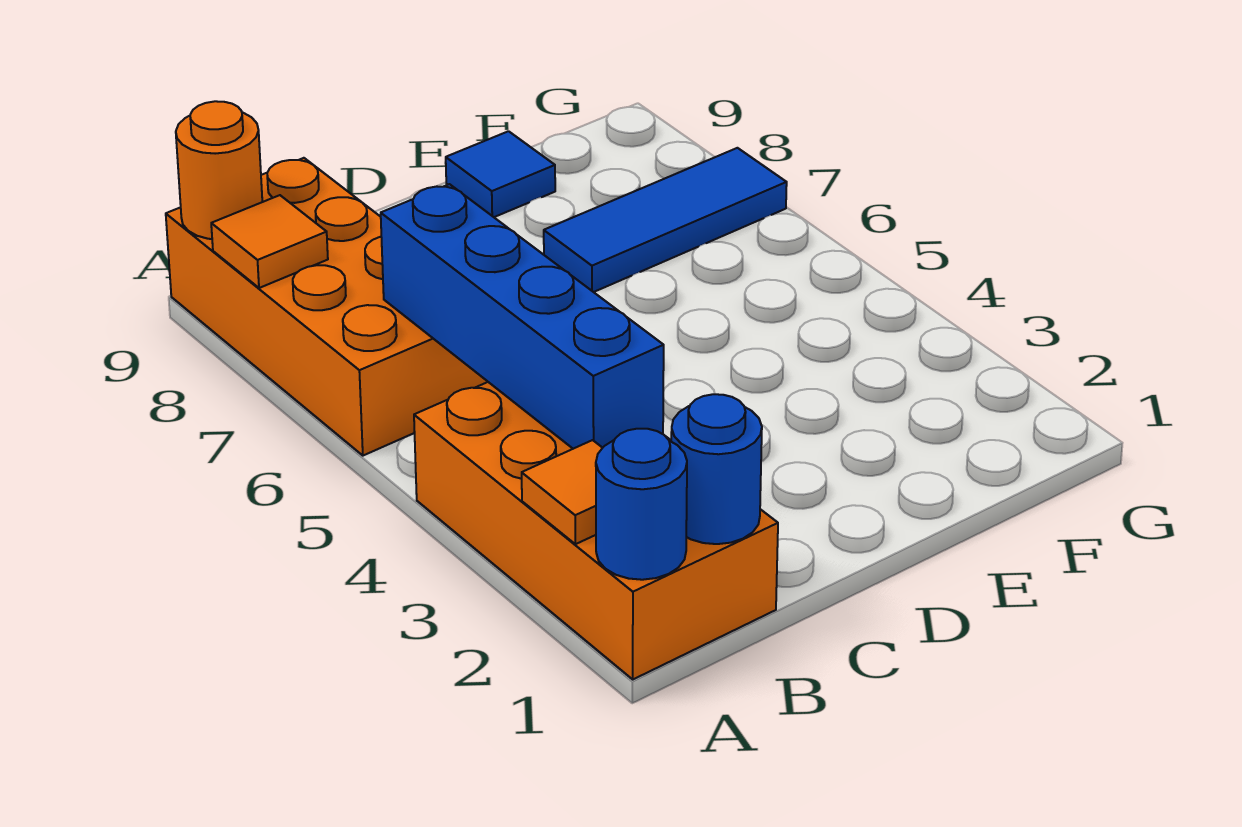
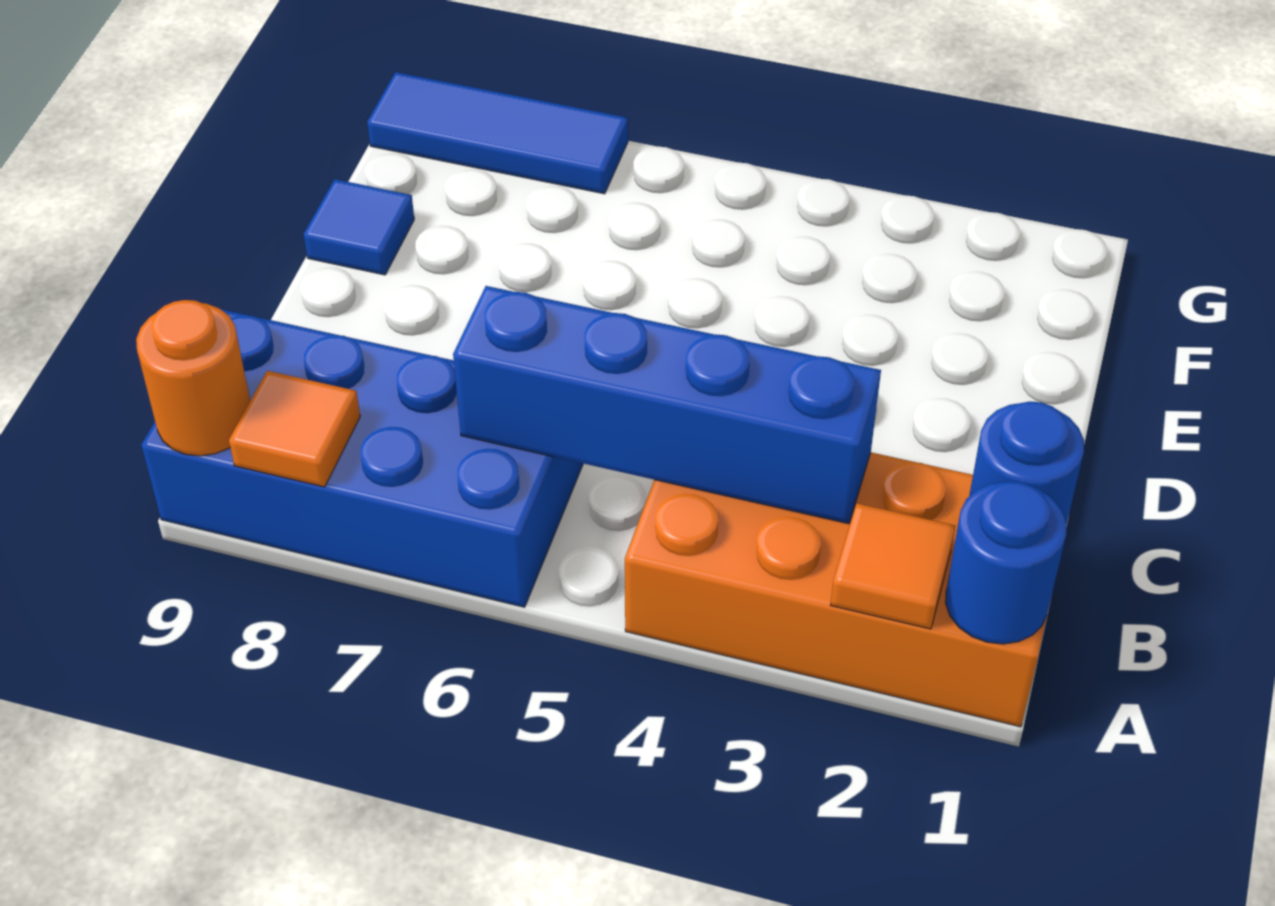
orange brick A6:B9 level 1 -> blue brick A6:B9 level 1
blue tile E7:G7 level 1 -> blue tile G7:G9 level 1

